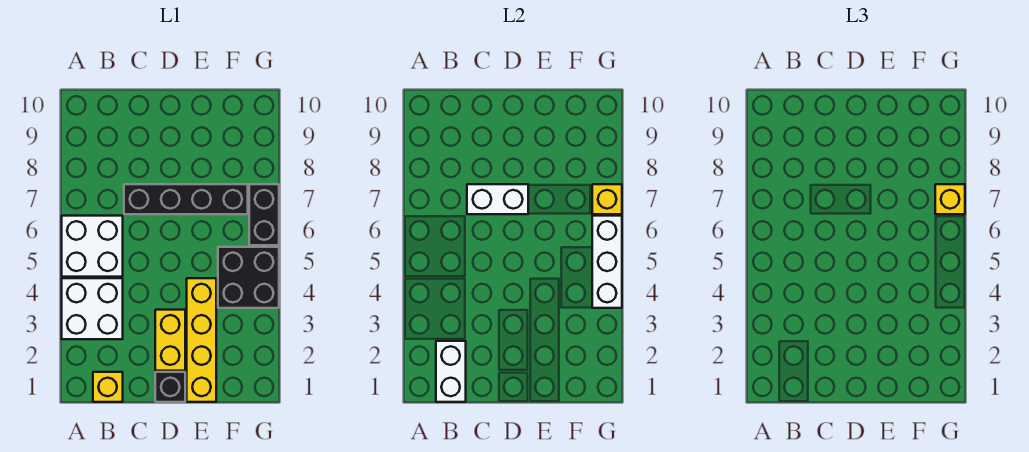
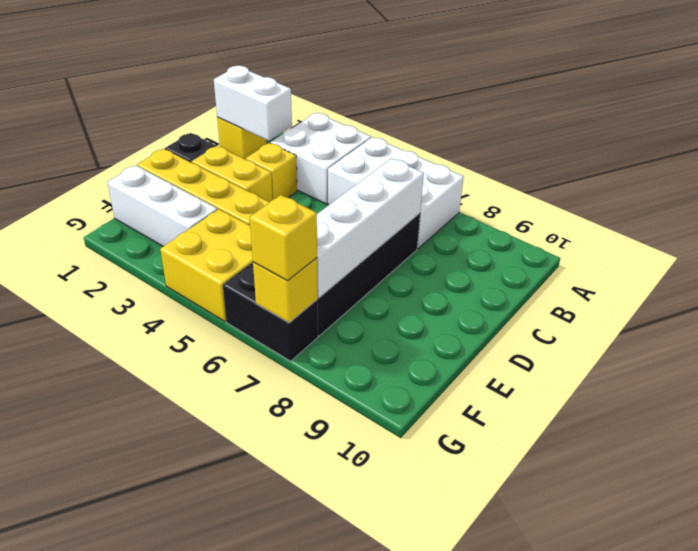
white brick A5:B6 level 1 -> white brick A5:B7 level 1
none -> yellow brick C3 level 1
white brick C7:D7 level 2 -> white brick C7:F7 level 2
black brick F4:G5 level 1 -> yellow brick F4:G5 level 1
white brick G4:G6 level 2 -> white brick F1:F3 level 1

